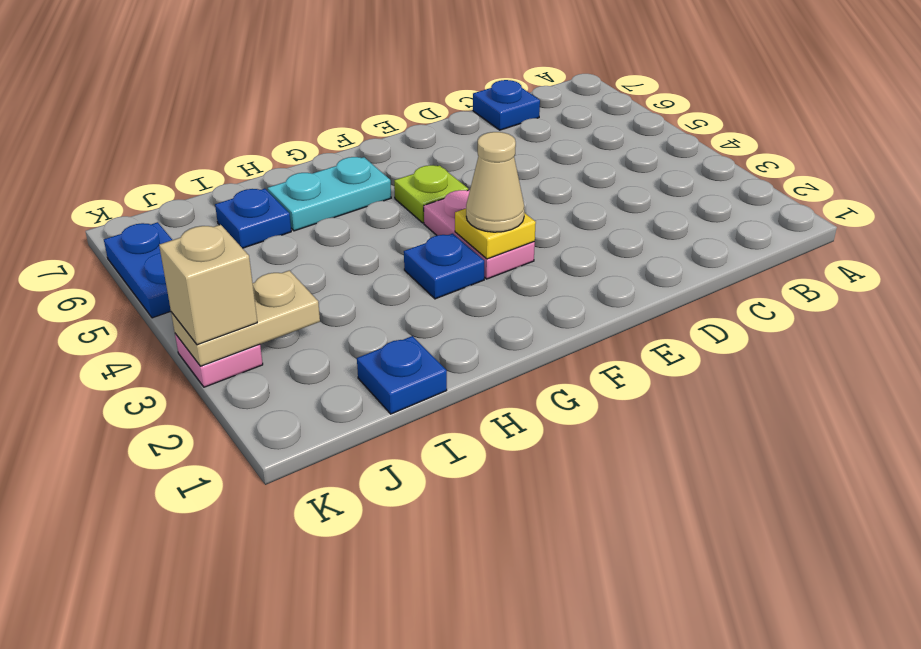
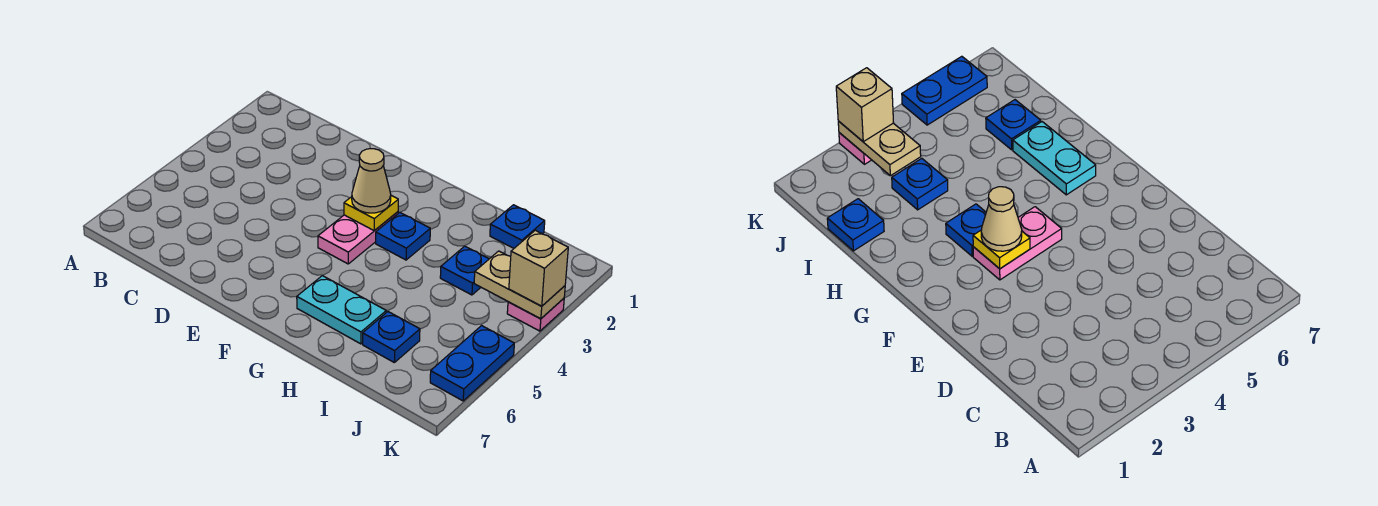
blue plate C7 level 1 -> blue plate I3 level 1
lime plate F5 level 1 -> none

